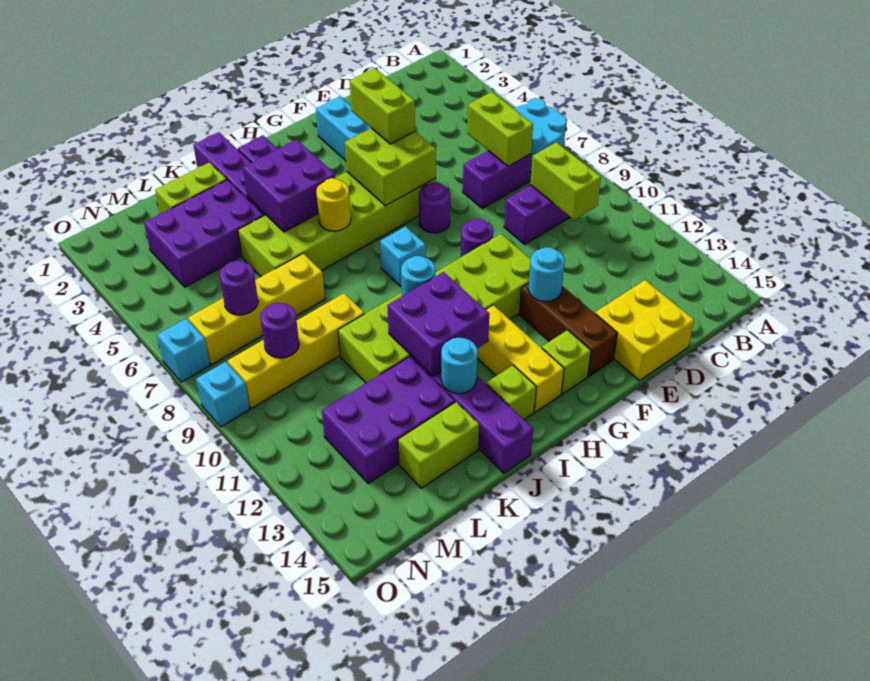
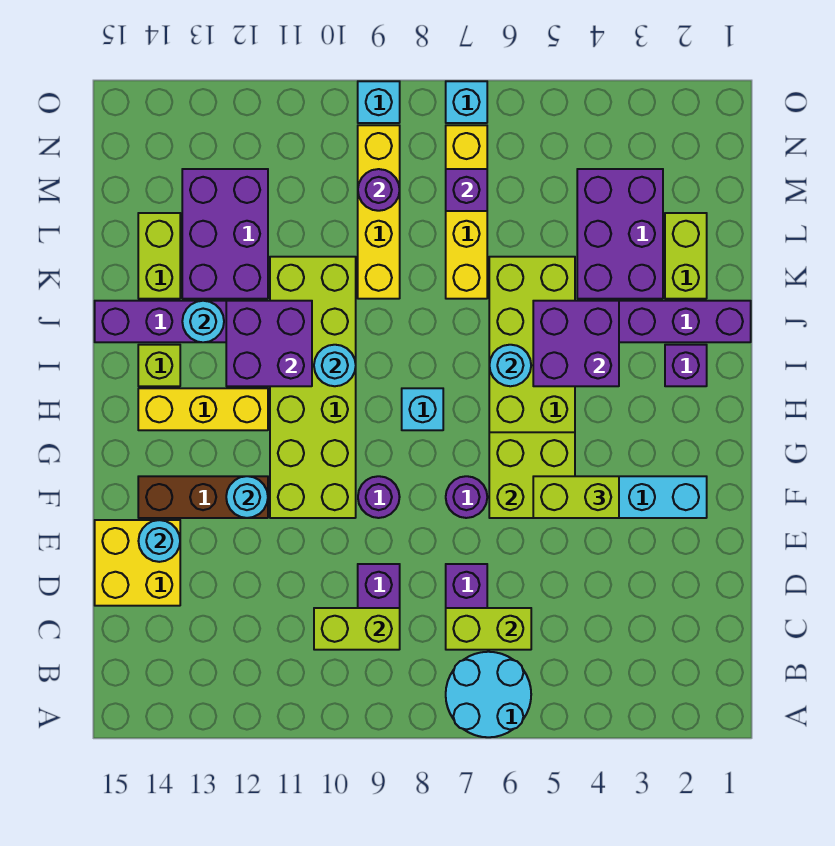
none -> cyan round brick E14 level 2
lime brick G14 level 1 -> none
yellow round brick I6 level 2 -> cyan round brick I6 level 2
purple round brick M7 level 2 -> purple brick M7 level 2

